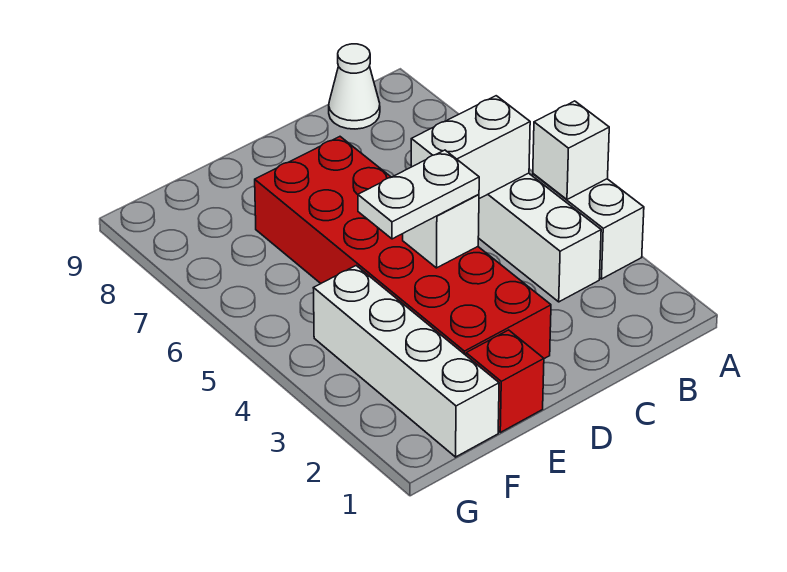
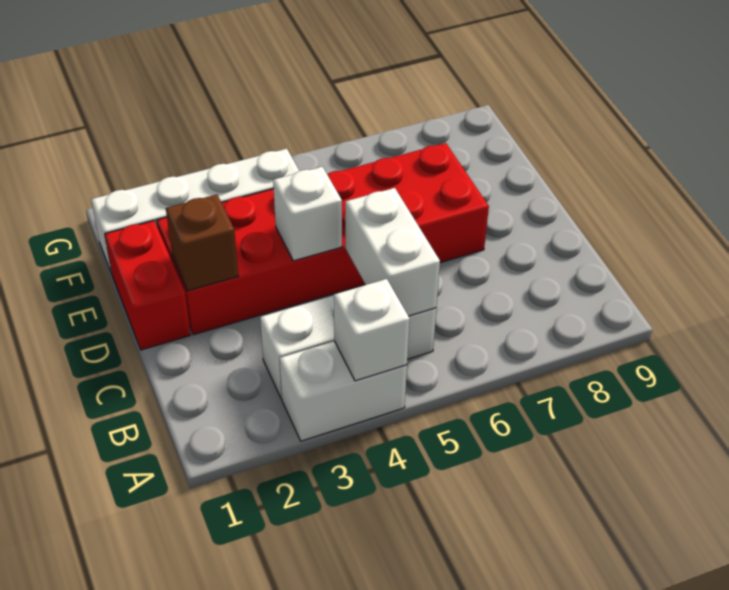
white cone B9 level 1 -> none
none -> brown brick D2 level 2
white plate D4:E4 level 3 -> none
red brick E1 level 1 -> red brick D1:E1 level 1

